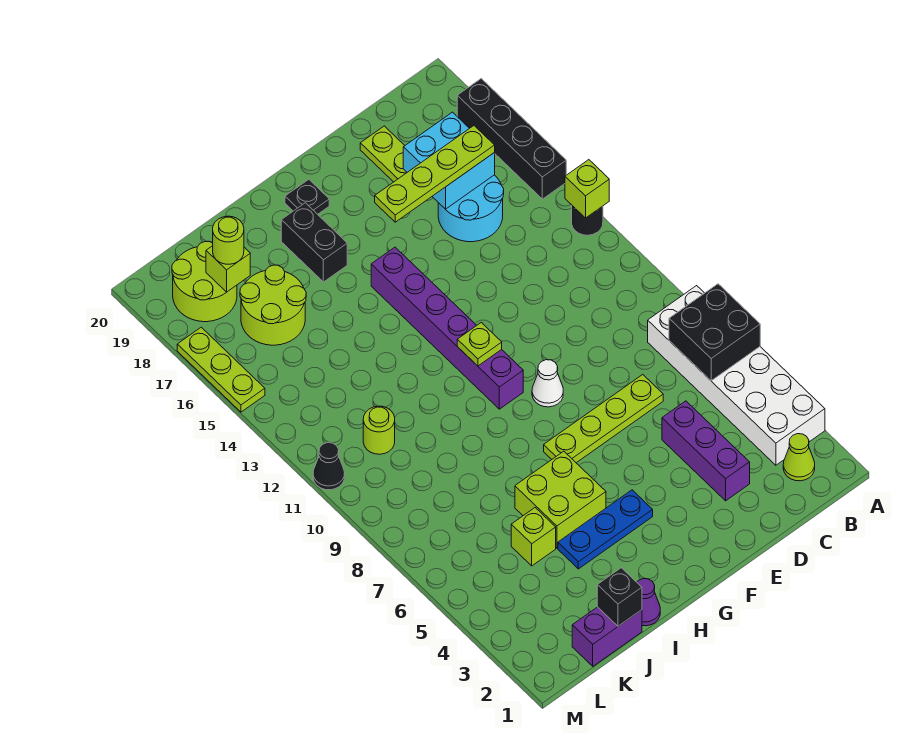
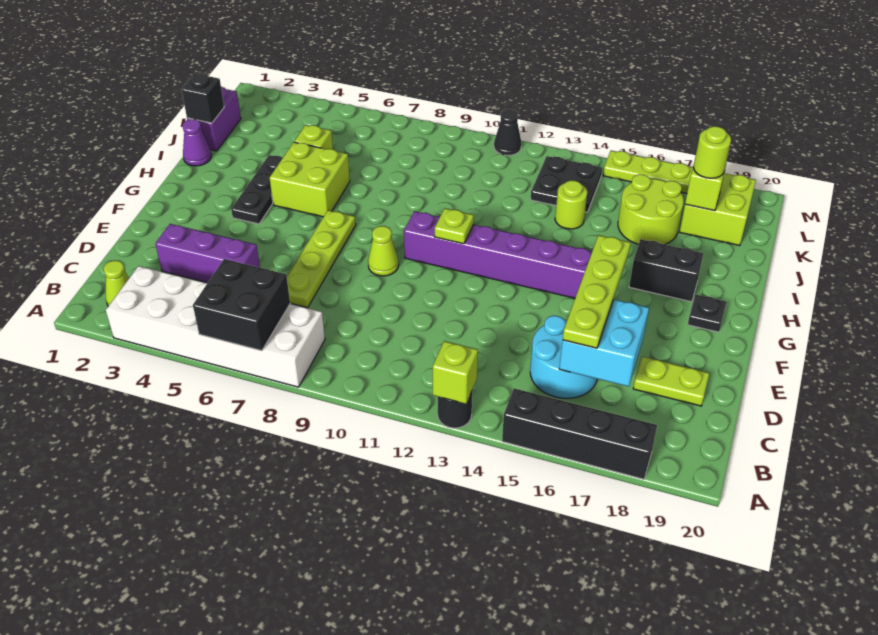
white cone F9 level 1 -> lime cone F9 level 1
blue plate G4:I4 level 1 -> black plate G4:I4 level 1
lime round brick K11 level 1 -> lime round brick J14 level 1
none -> black plate K13:L14 level 1
lime round brick K18:L19 level 1 -> lime brick K18:L19 level 1

